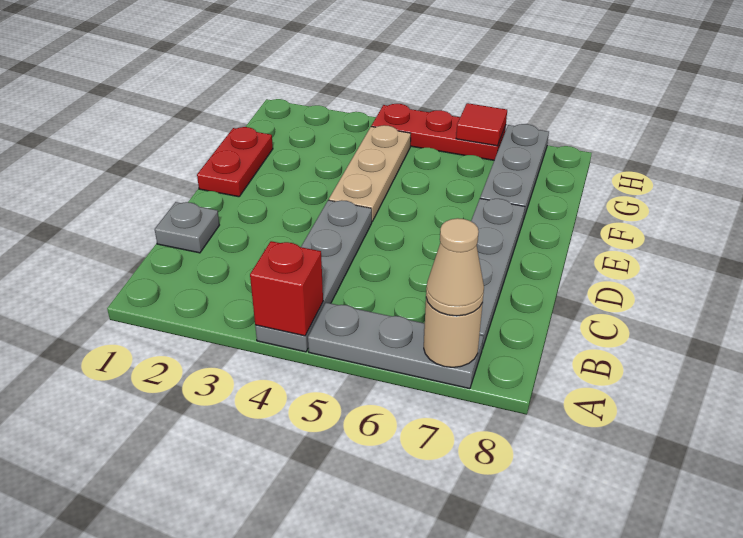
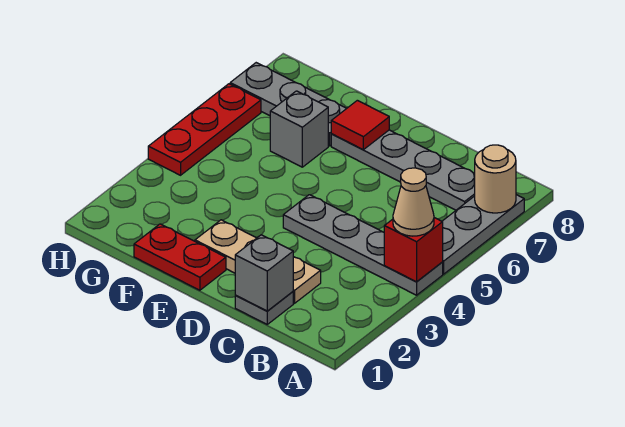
tan cone A7 level 3 -> tan cone A4 level 3
none -> grey brick C1 level 2
tan plate E4:G4 level 1 -> tan plate C2:E2 level 1
none -> grey brick F6 level 1
red tile H6 level 2 -> red tile E7 level 2

